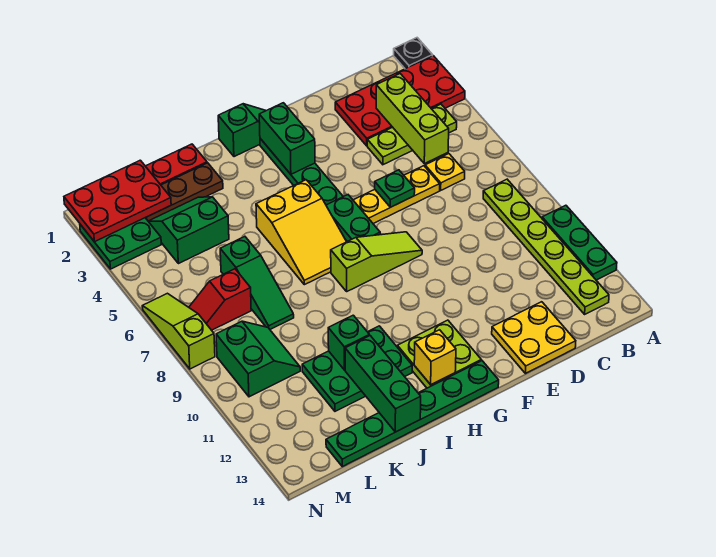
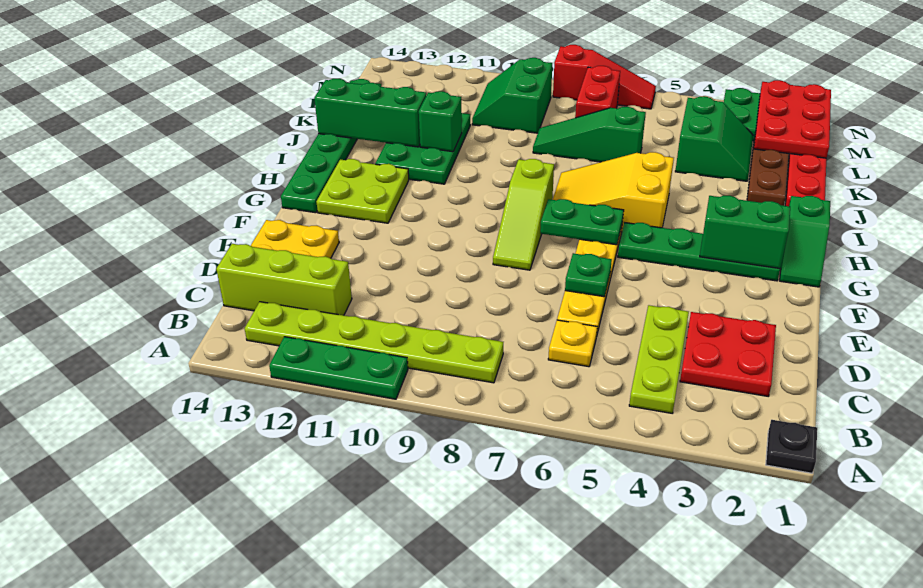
red plate A2:D3 level 1 -> red plate C2:D3 level 1
lime brick C3:C5 level 2 -> lime brick C12:C14 level 1
yellow brick H13 level 2 -> none
red slope L7:M7 level 1 top L -> red brick L7:M7 level 1
green slope L9:M10 level 1 top M -> green slope L9:M10 level 1 top 9
lime slope N6:N8 level 1 top 8 -> red slope N6:N8 level 1 top 8

